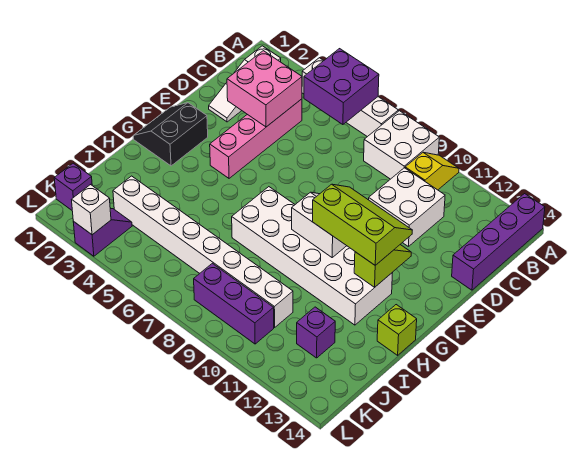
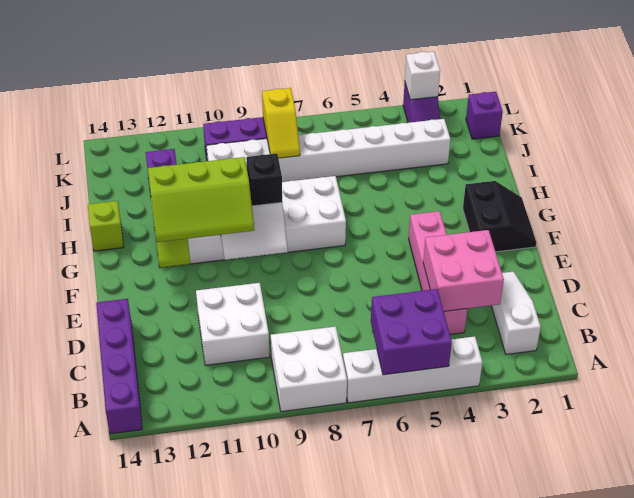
yellow slope A10:B10 level 1 top B -> yellow slope J8:K8 level 2 top K
none -> black brick G9 level 3

